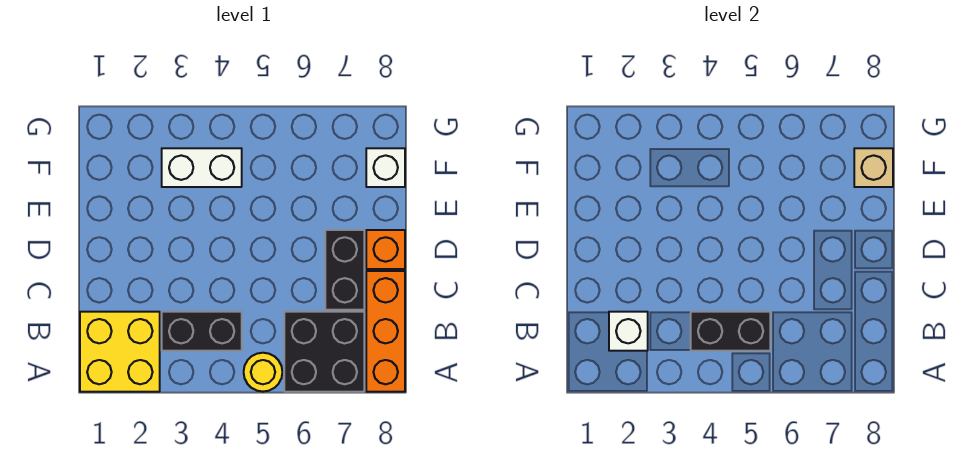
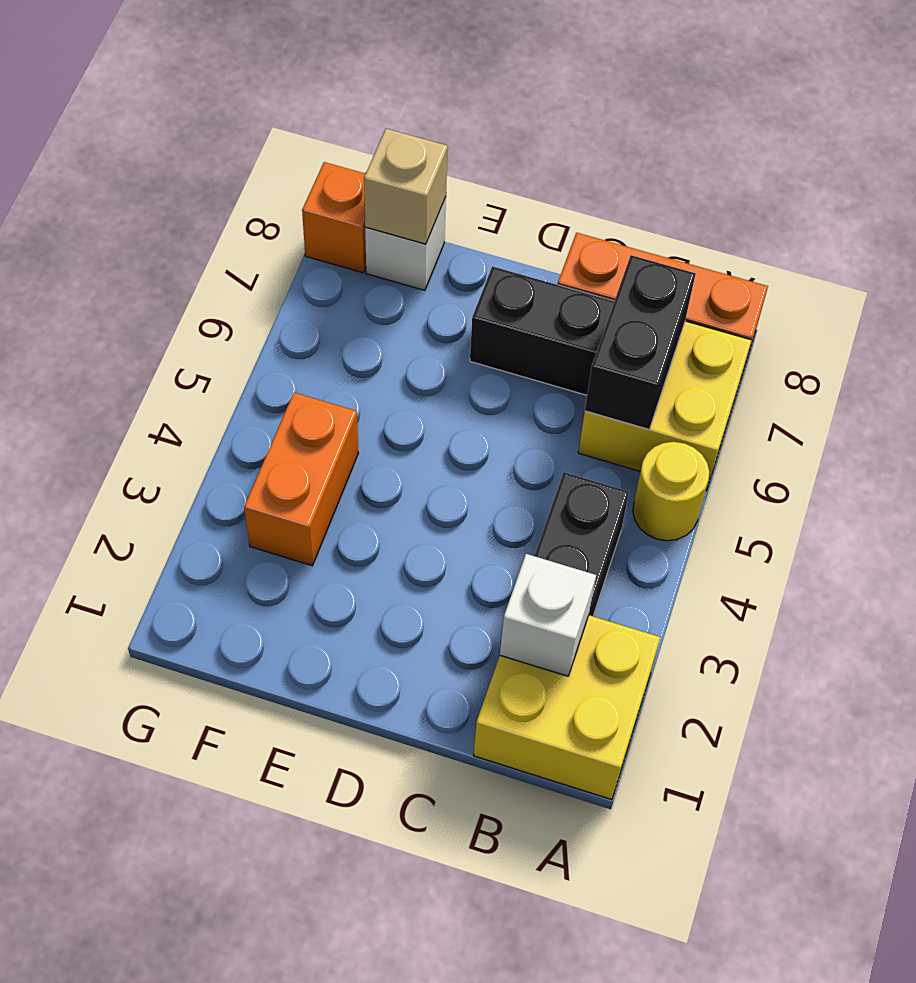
black brick A6:B7 level 1 -> yellow brick A6:B7 level 1
black brick B4:B5 level 2 -> black brick B6:B7 level 2
orange brick D8 level 1 -> orange brick G8 level 1
white brick F3:F4 level 1 -> orange brick F3:F4 level 1

